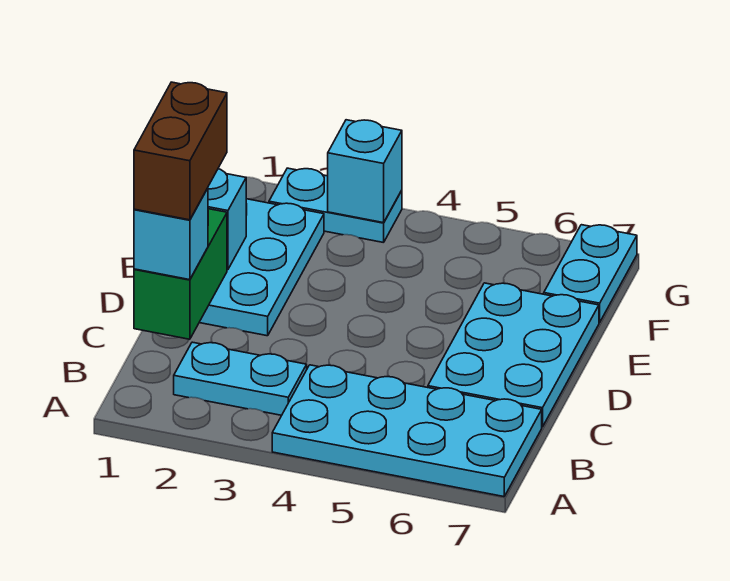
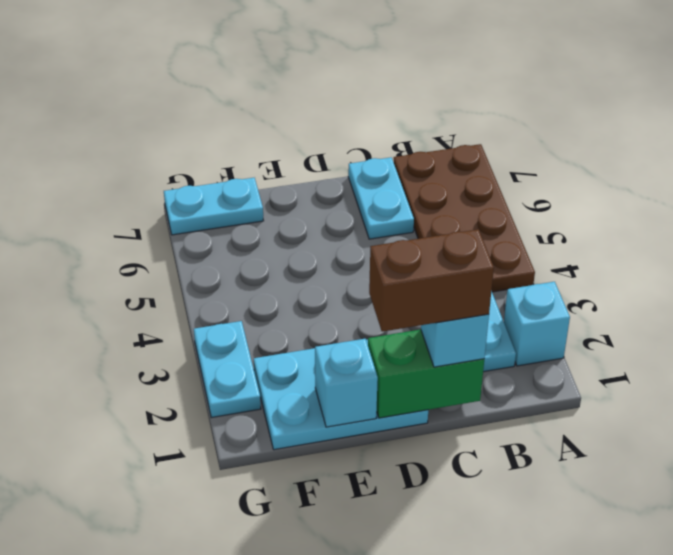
cyan plate A4:B7 level 1 -> brown plate A4:B7 level 1
cyan plate C6:E7 level 1 -> cyan plate C6:C7 level 1
cyan brick G3 level 2 -> cyan brick A2 level 1

